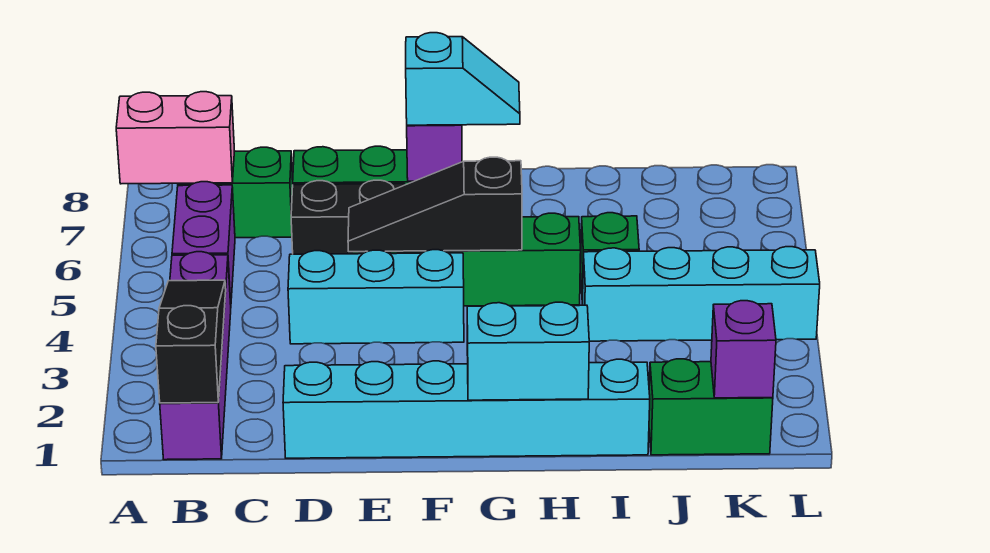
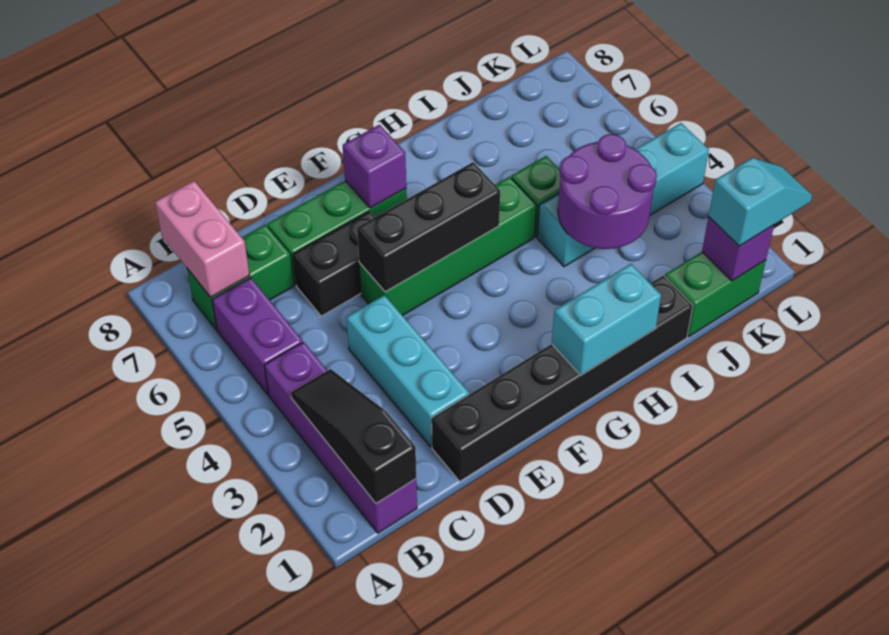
pink brick A7:B7 level 2 -> pink brick B7:B8 level 2
cyan brick D1:I1 level 1 -> black brick D1:I1 level 1
cyan brick D4:F4 level 1 -> cyan brick D2:D4 level 1
black slope E5:G5 level 2 top G -> black brick E5:G5 level 2
cyan slope F7:G7 level 3 top F -> cyan slope K1:L1 level 3 top K
none -> purple round brick I3:J4 level 2

